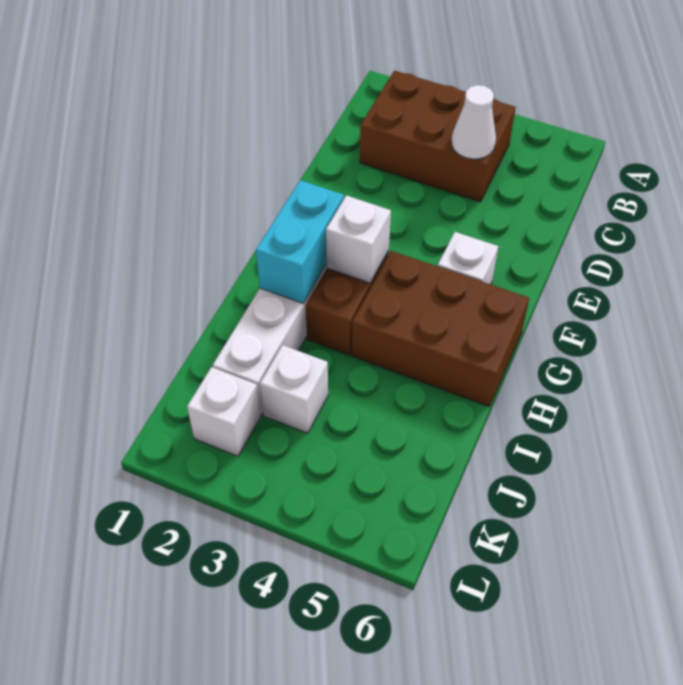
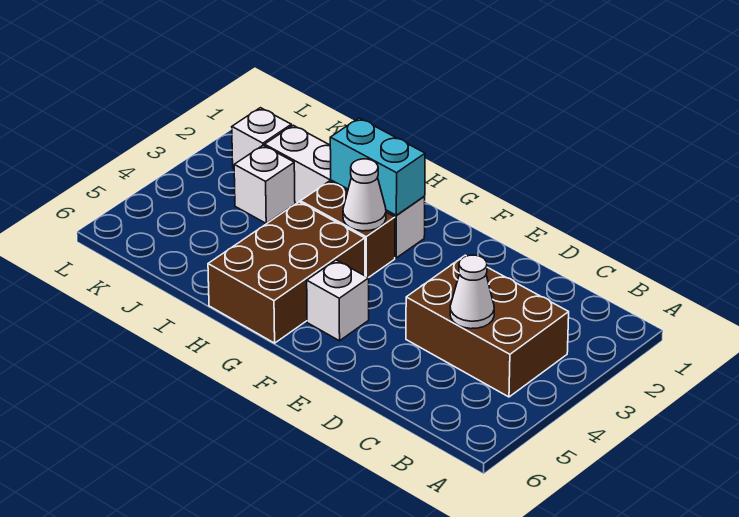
brown brick B2:C4 level 1 -> brown brick B3:D4 level 1
white brick G3 level 2 -> white cone G3 level 2

